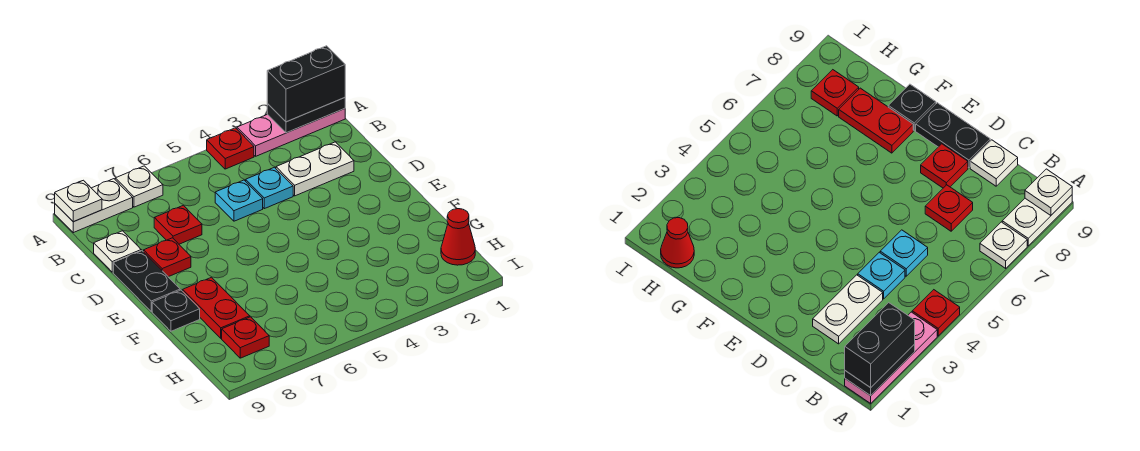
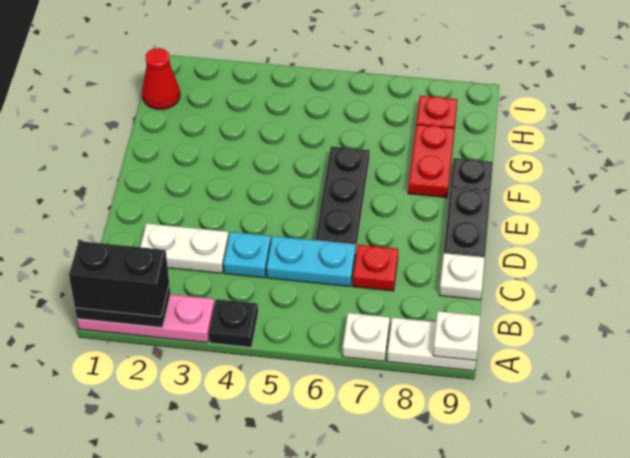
red plate A4 level 1 -> black plate A4 level 1
cyan plate C5 level 1 -> cyan plate C5:C6 level 1
none -> black plate D6:F6 level 1
red plate D8 level 1 -> none

